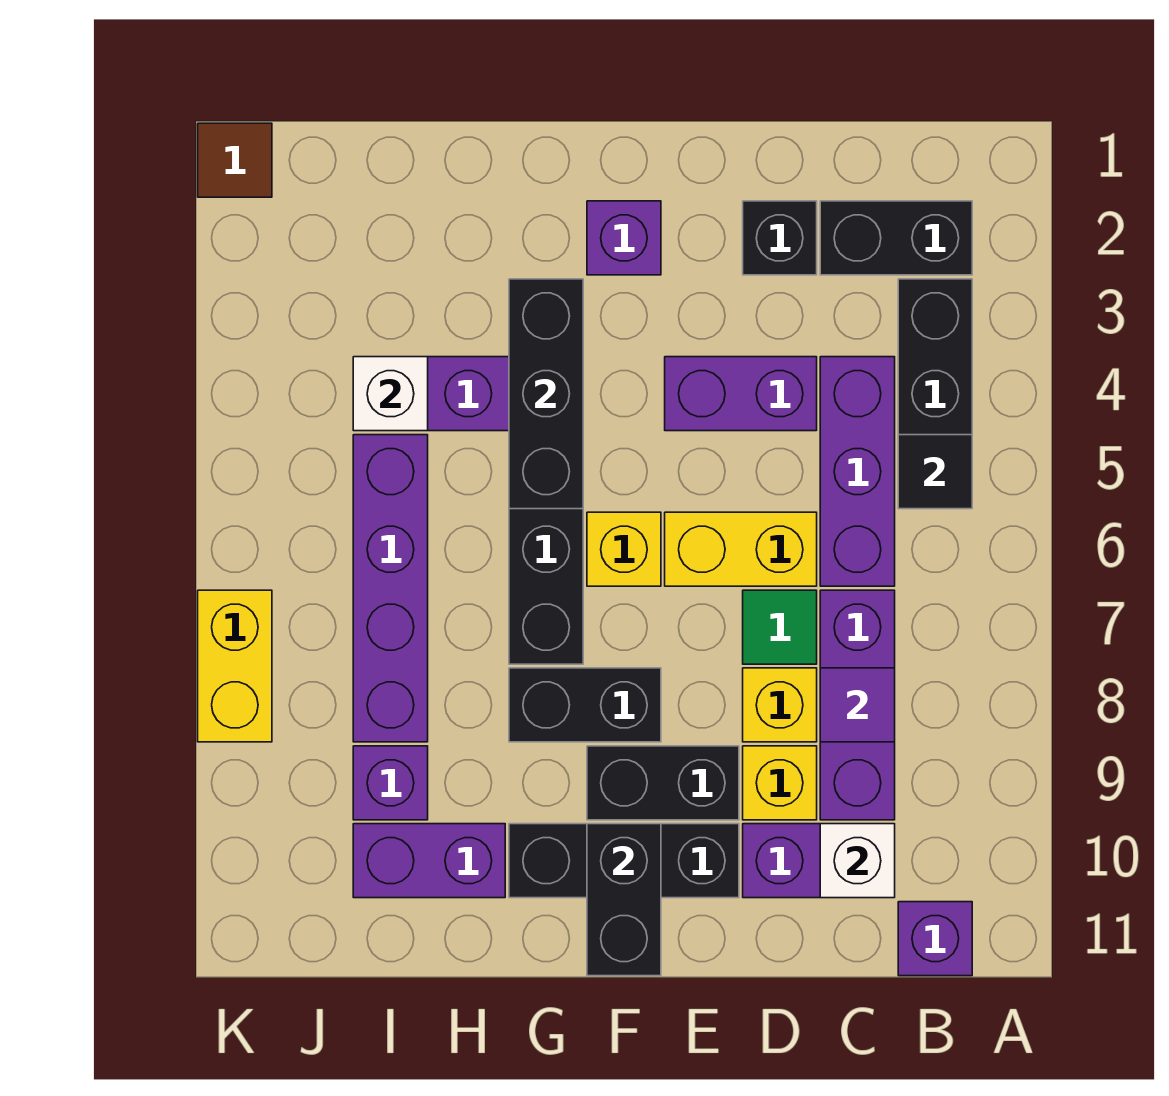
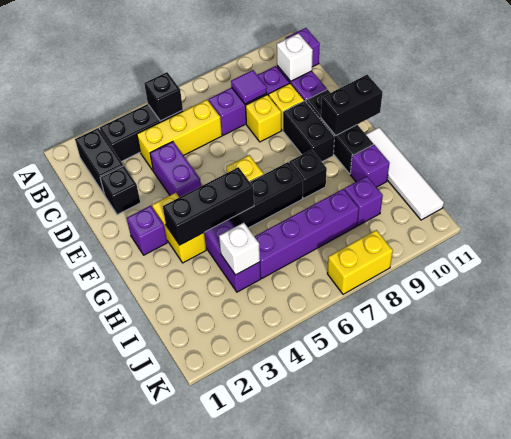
black tile B5 level 2 -> black brick B5 level 2
purple brick C4:C6 level 1 -> yellow brick C4:C6 level 1
yellow brick D6:E6 level 1 -> yellow brick F3:G3 level 1
green tile D7 level 1 -> none
black brick F8:G8 level 1 -> black brick G8 level 1
none -> white tile G11:J11 level 1
purple brick H10:I10 level 1 -> purple brick H10 level 1
brown tile K1 level 1 -> none

